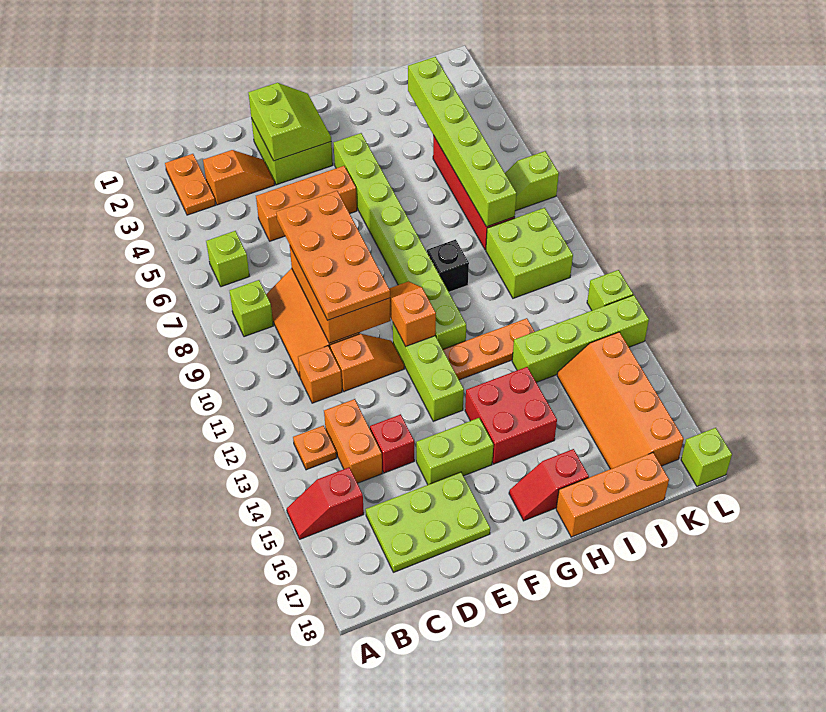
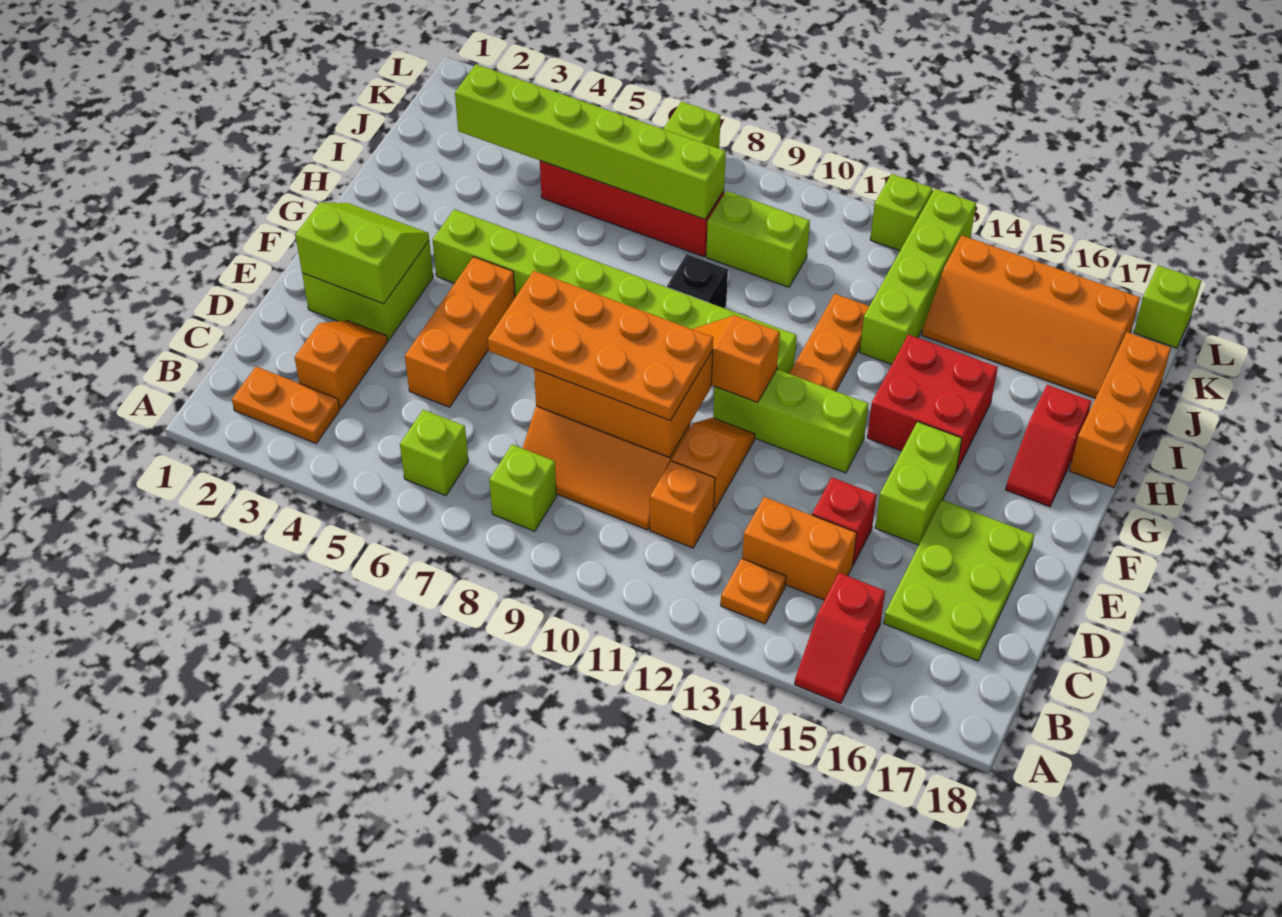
lime brick J9:K10 level 1 -> lime brick J9:J10 level 1

